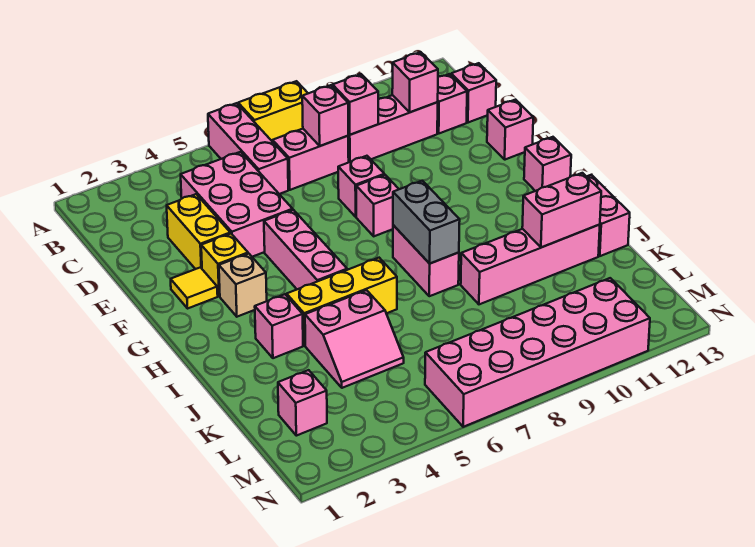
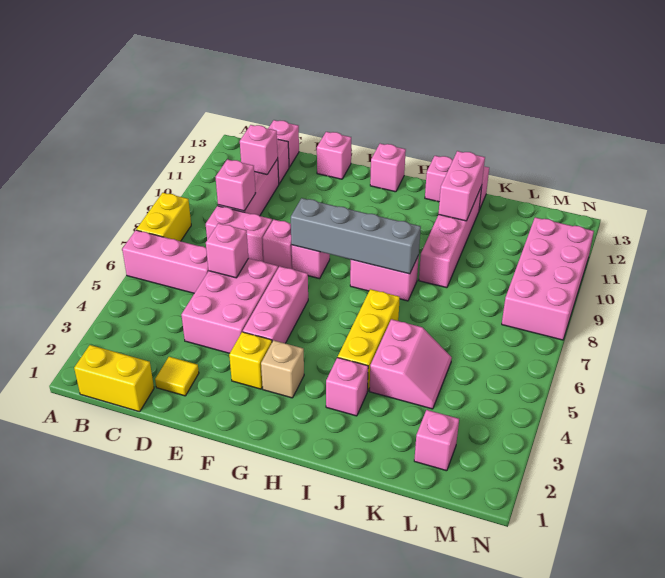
pink brick C4:E5 level 1 -> pink brick D4:E6 level 1
pink brick C7:C8 level 1 -> pink brick C8:D8 level 1
pink brick C8 level 2 -> pink brick D6 level 2
yellow brick D3:E3 level 1 -> yellow brick B1:C1 level 1
yellow tile F2 level 1 -> yellow tile D2 level 1
pink brick F5:H5 level 1 -> pink brick F4:F6 level 1
grey brick H8:I8 level 2 -> grey brick F8:I8 level 2
pink brick M6:N11 level 1 -> pink brick M8:N11 level 1

